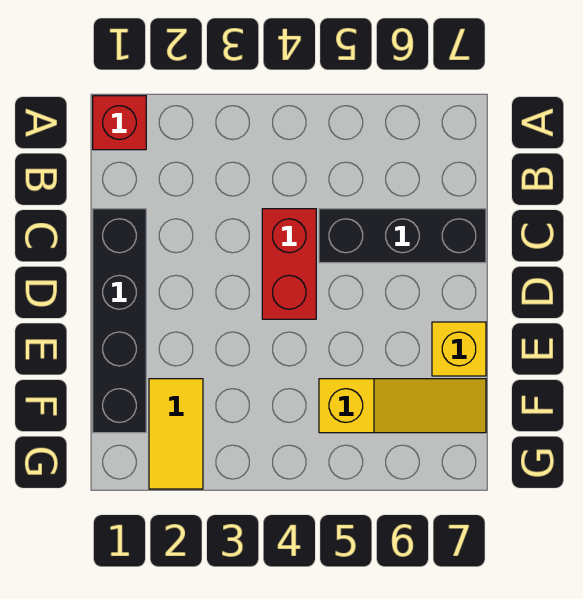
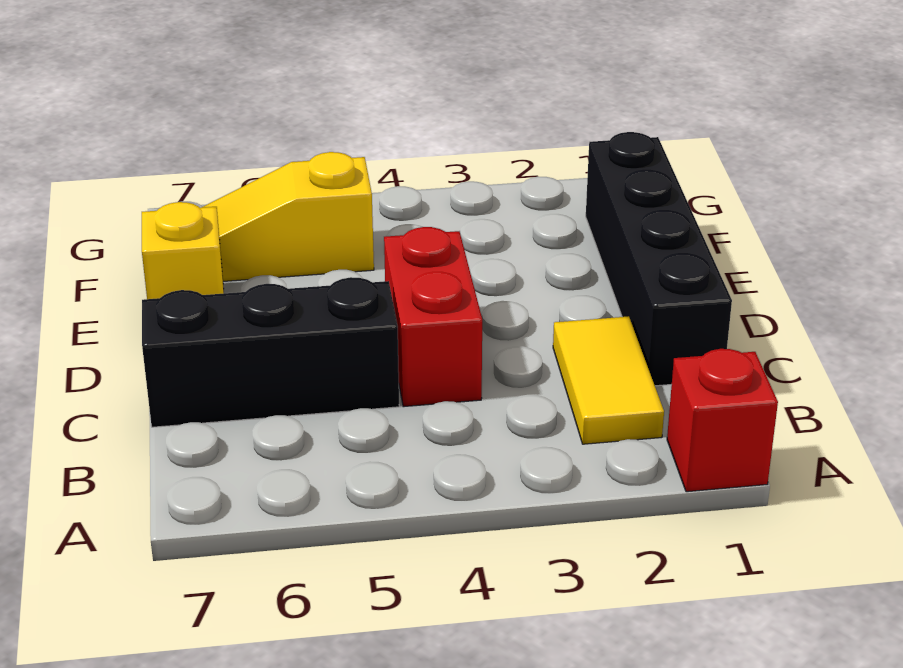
yellow tile F2:G2 level 1 -> yellow tile B2:C2 level 1

